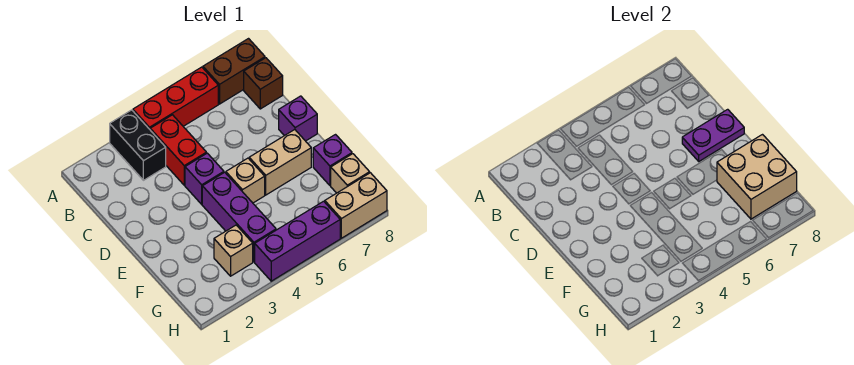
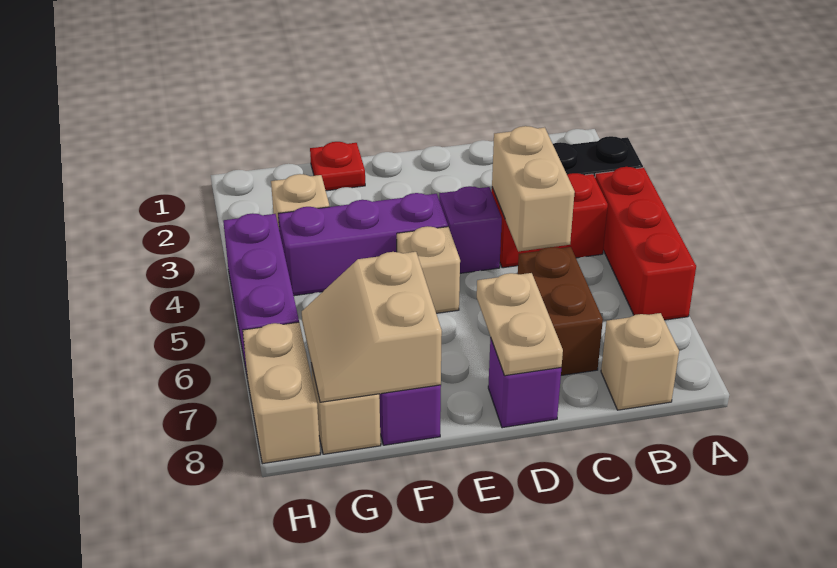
brown brick A7:A8 level 1 -> brown brick C6:C7 level 1
brown brick B8 level 1 -> tan brick B8 level 1
purple plate D7:D8 level 2 -> tan plate D7:D8 level 2
tan brick E6:E7 level 1 -> tan brick C4:C5 level 2
none -> red plate F1 level 1
tan brick F7:G8 level 2 -> tan slope F7:G8 level 2 top F

